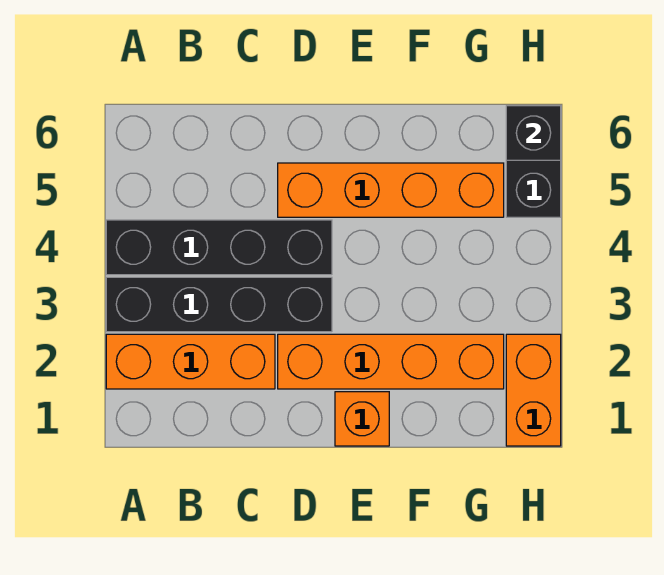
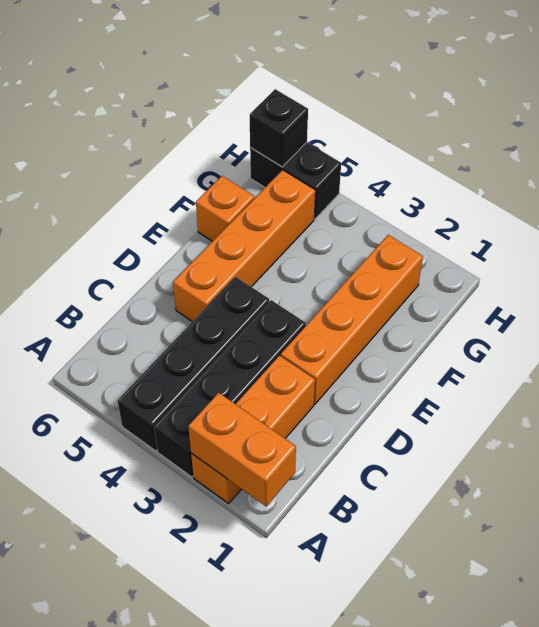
orange brick E1 level 1 -> orange brick F6 level 1
orange brick H1:H2 level 1 -> orange brick A1:A2 level 2

